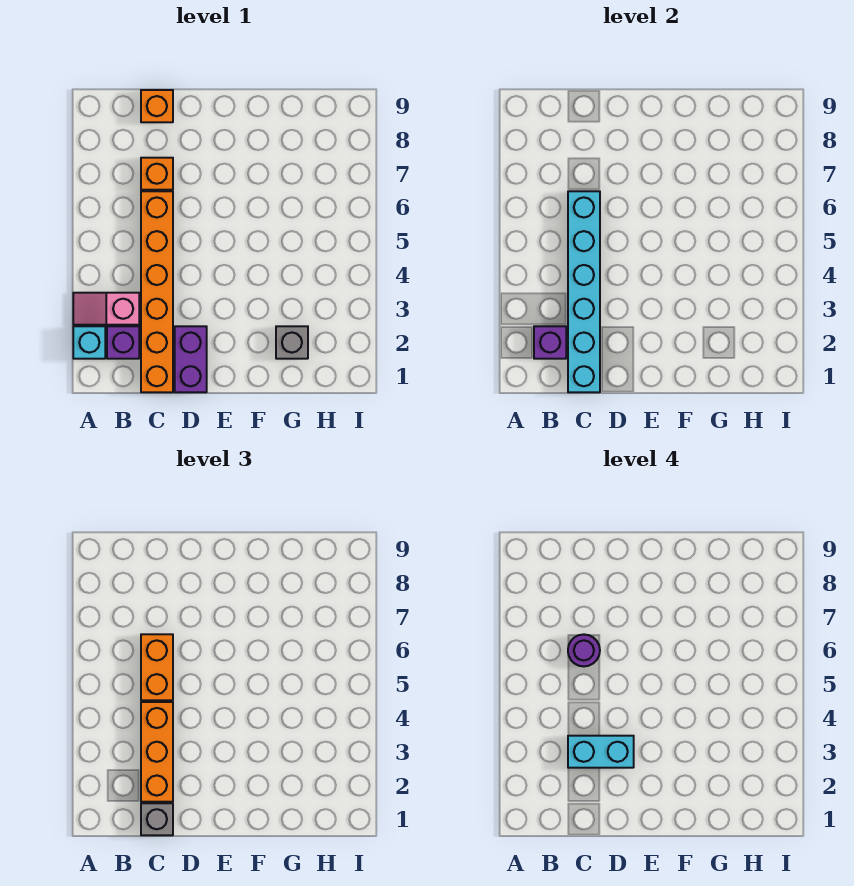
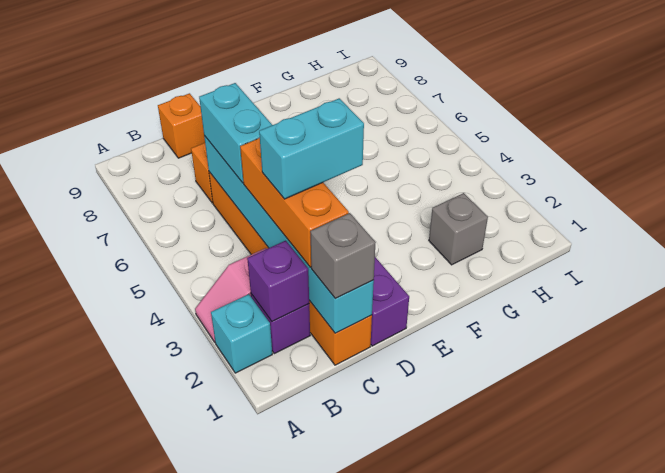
orange brick C5:C6 level 3 -> cyan brick C5:C6 level 3
purple round brick C6 level 4 -> none

